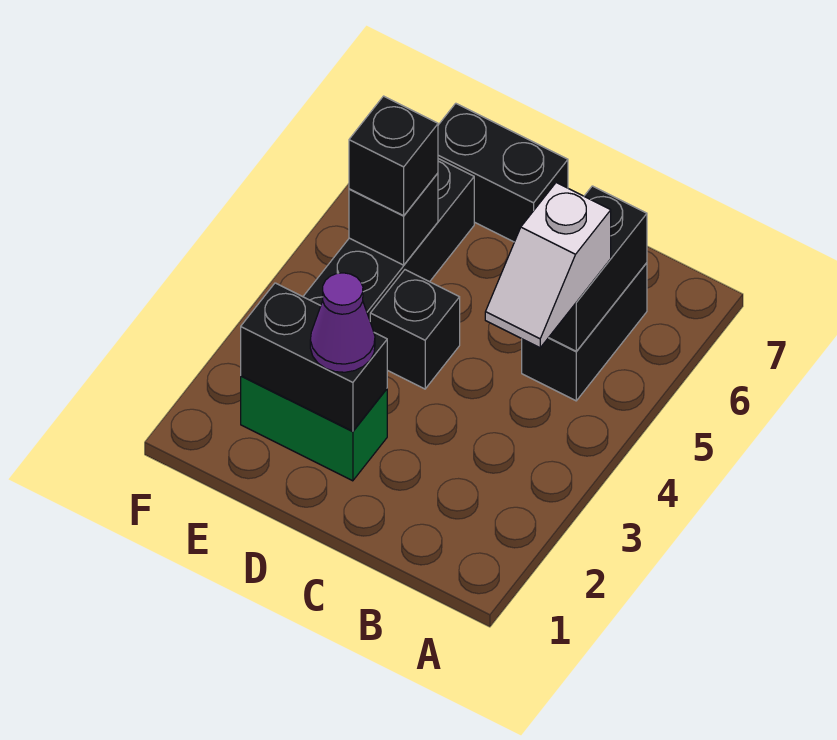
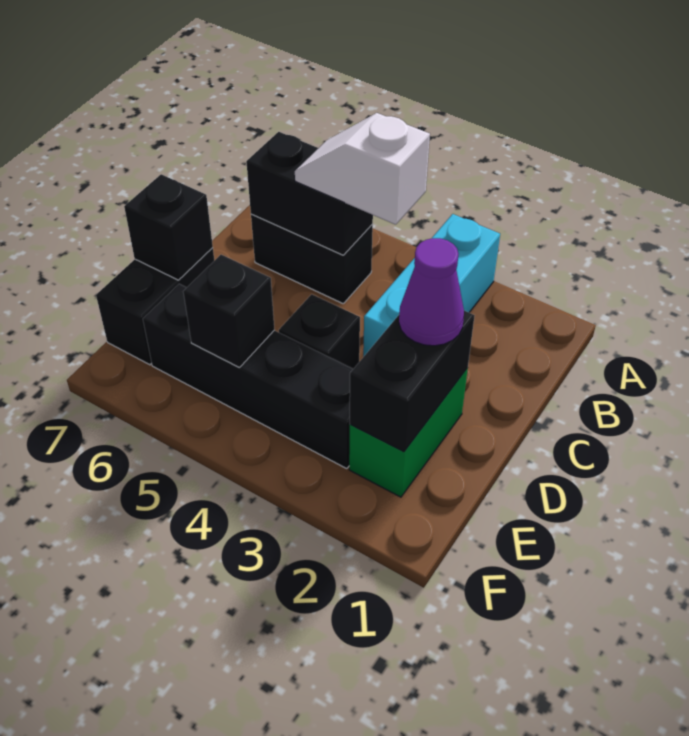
none -> cyan brick A3:C3 level 1
white slope B4:B5 level 3 top 5 -> white slope B4:B5 level 3 top 4
black brick E5 level 3 -> black brick D7 level 2

